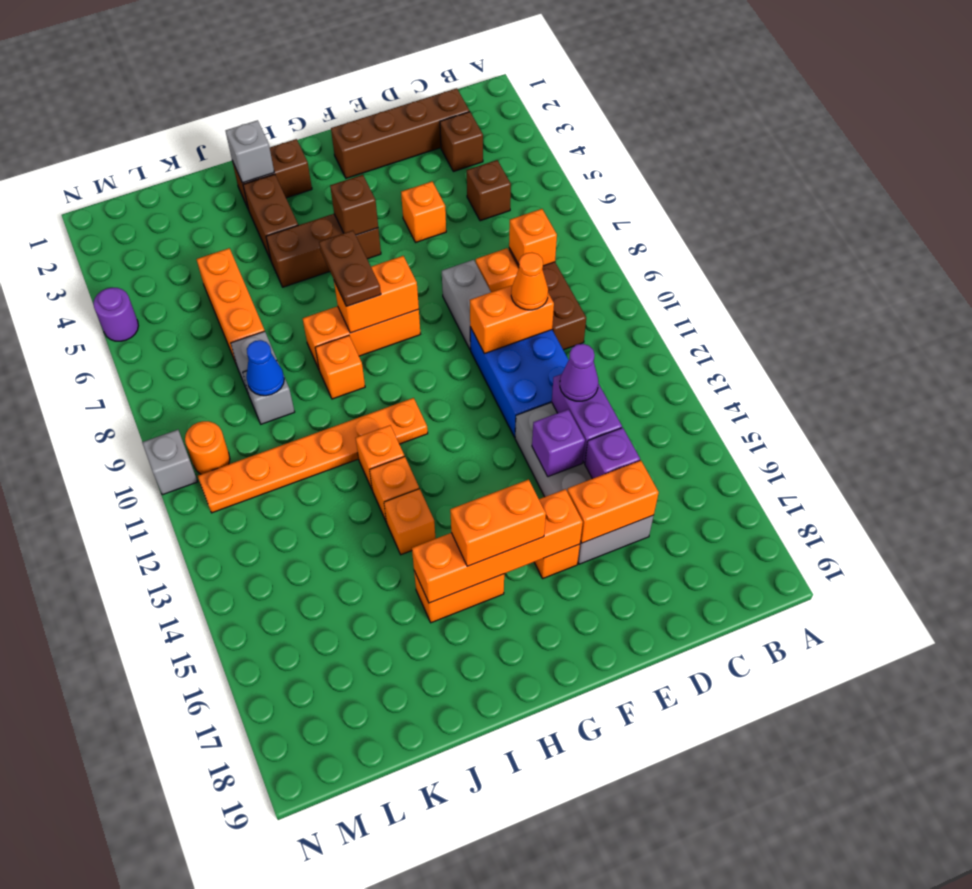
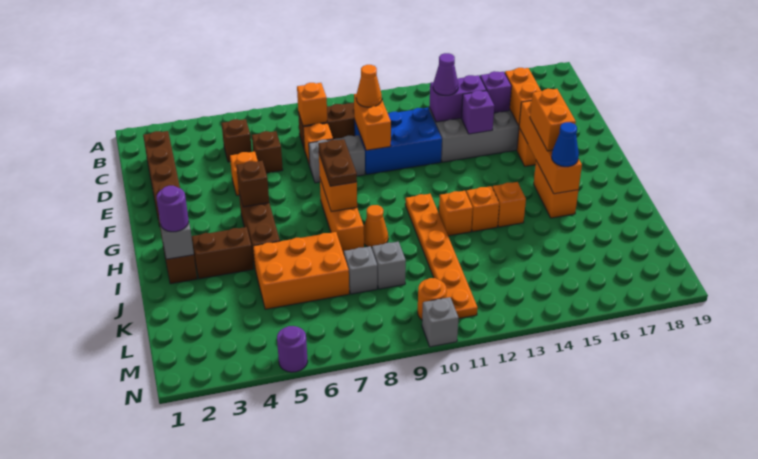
brown brick C3 level 1 -> brown brick D6 level 1
brown plate H7:H8 level 3 -> brown plate G8:H8 level 3
none -> purple round brick I2 level 3
orange brick I9 level 1 -> orange cone I9 level 1
orange brick K5:K7 level 1 -> orange brick J5:K7 level 1
blue cone K9 level 2 -> blue cone I16 level 3

